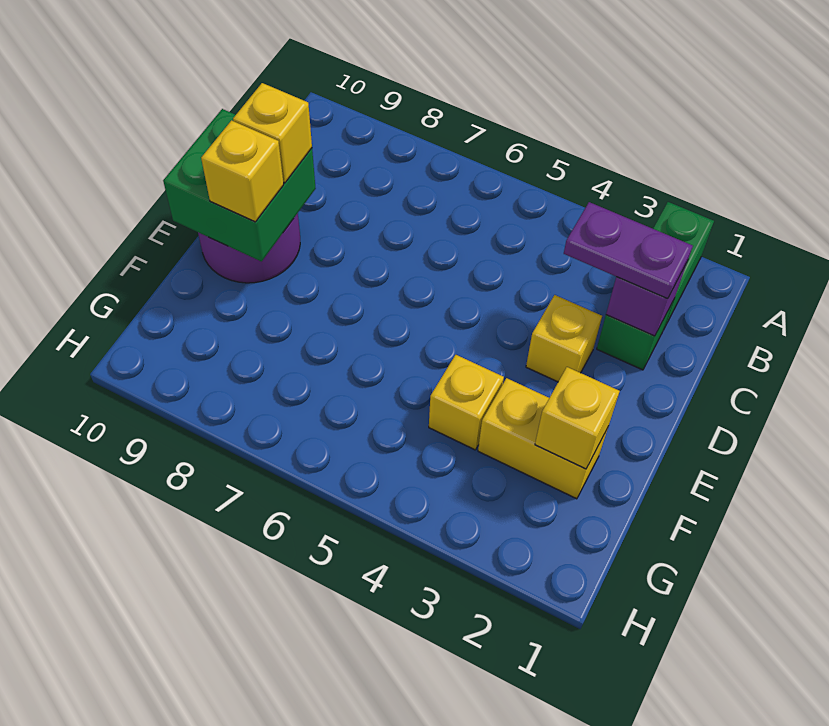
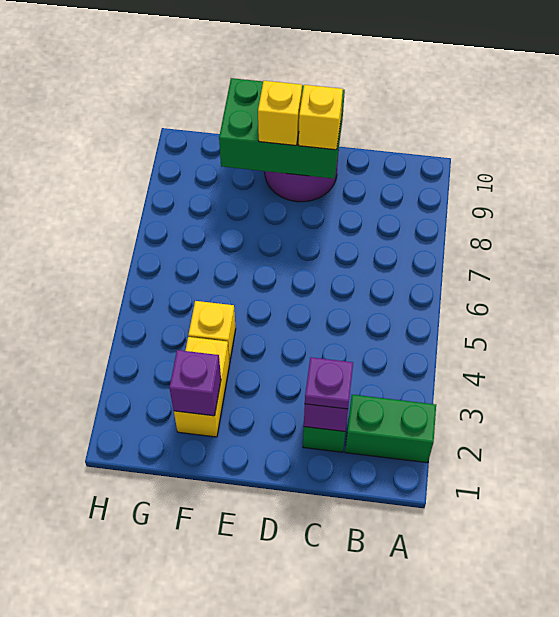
purple plate C2:C3 level 3 -> purple plate C2 level 3
yellow brick D3 level 1 -> none
green brick D9:E10 level 2 -> green brick D9:F10 level 2
yellow brick F2 level 2 -> purple brick F2 level 2

